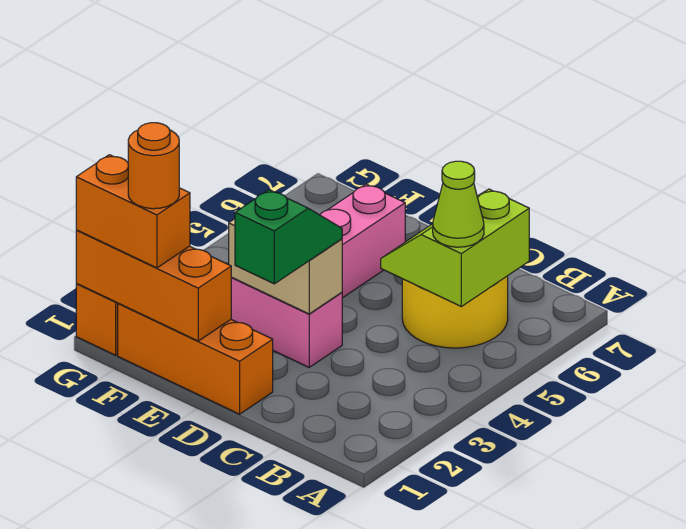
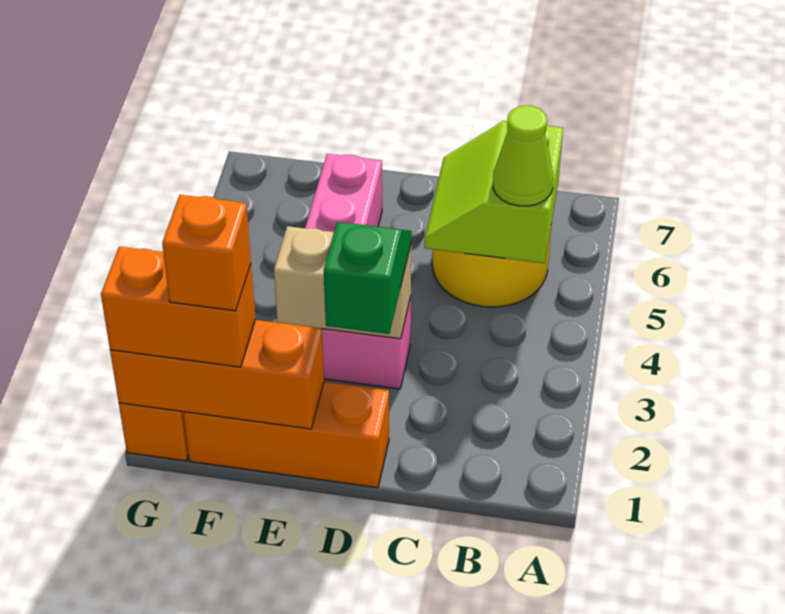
orange round brick F1 level 4 -> orange brick F1 level 4

